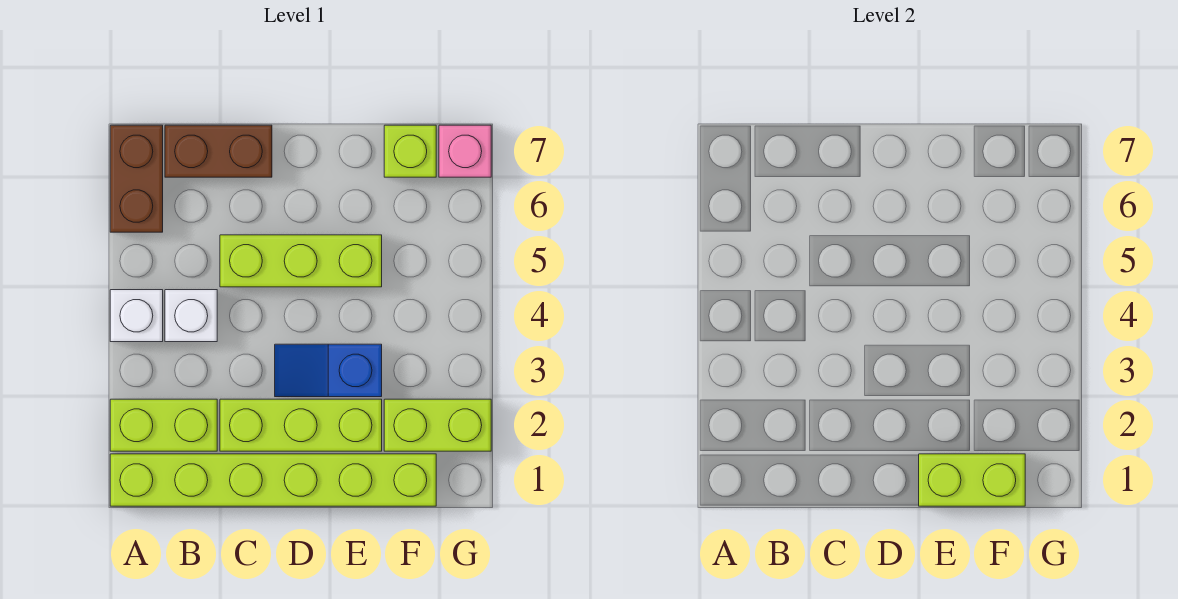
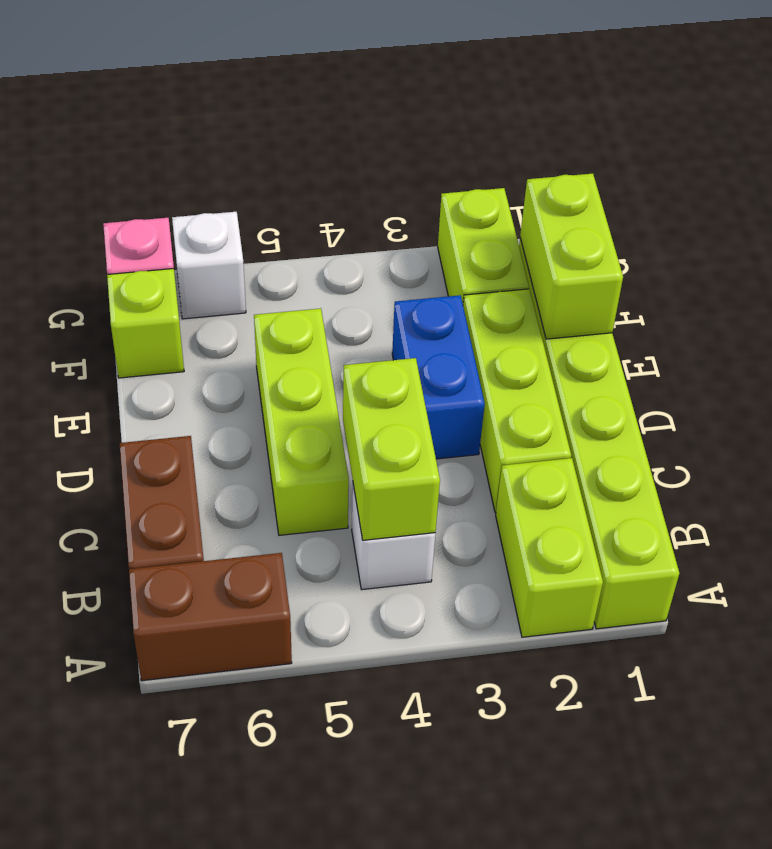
white brick A4 level 1 -> white brick G6 level 1
none -> lime brick B4:C4 level 2
blue slope D3:E3 level 1 top E -> blue brick D3:E3 level 1

